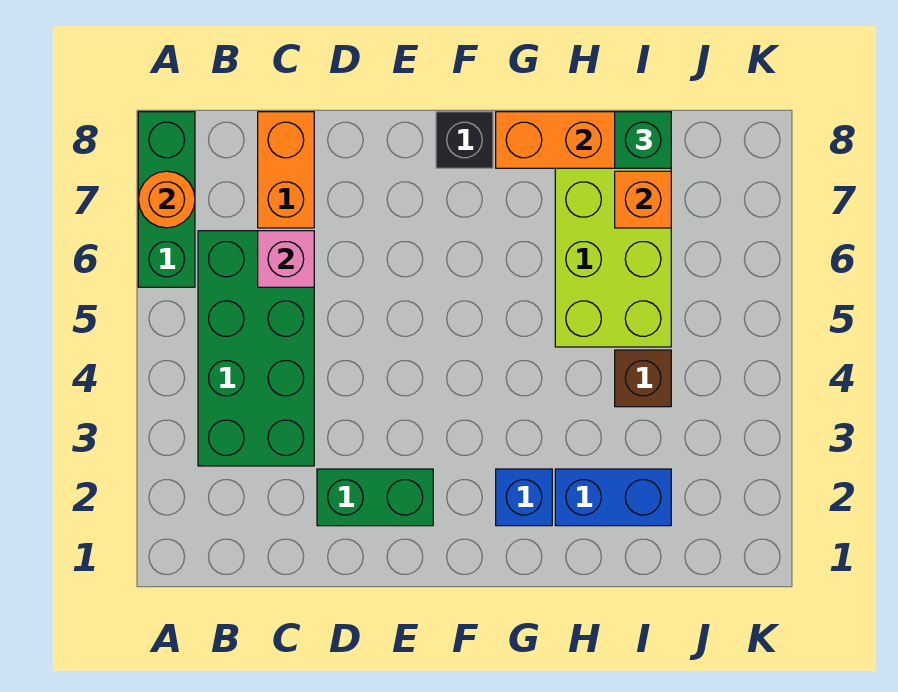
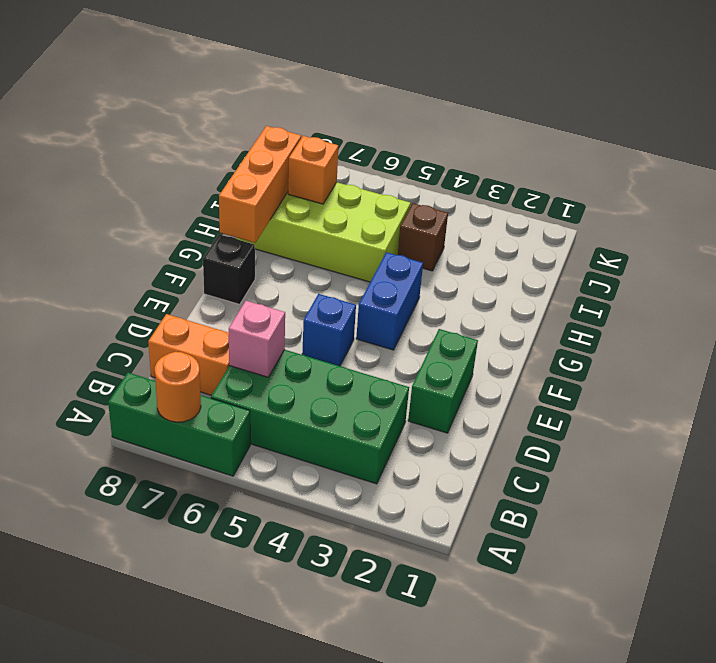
blue brick G2 level 1 -> blue brick E5 level 1
blue brick H2:I2 level 1 -> blue brick F4:G4 level 1
green brick I8 level 3 -> none

